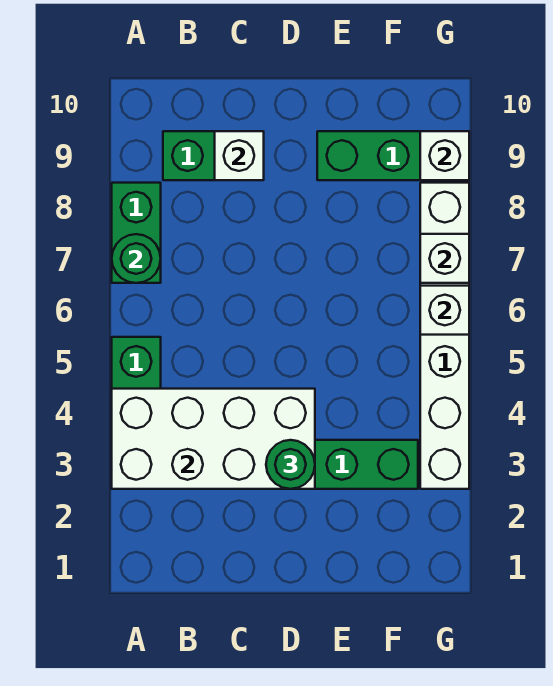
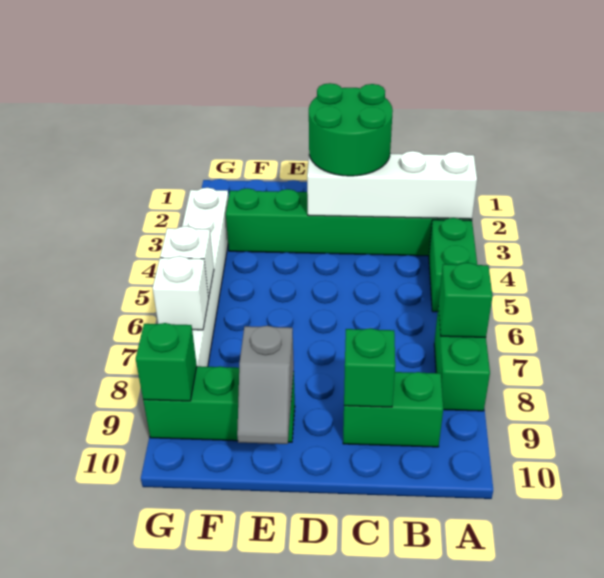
white brick A3:D4 level 2 -> white brick A3:D3 level 2
green round brick A7 level 2 -> green brick A7 level 2
white brick C9 level 2 -> green brick C9 level 2
green round brick D3 level 3 -> green round brick C2:D3 level 3
none -> grey slope E9:E10 level 2 top 9
white brick G9 level 2 -> green brick G9 level 2

